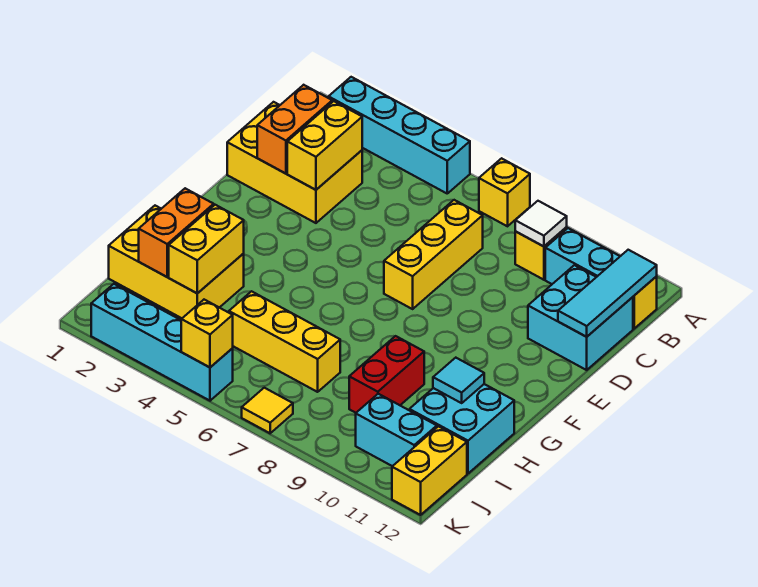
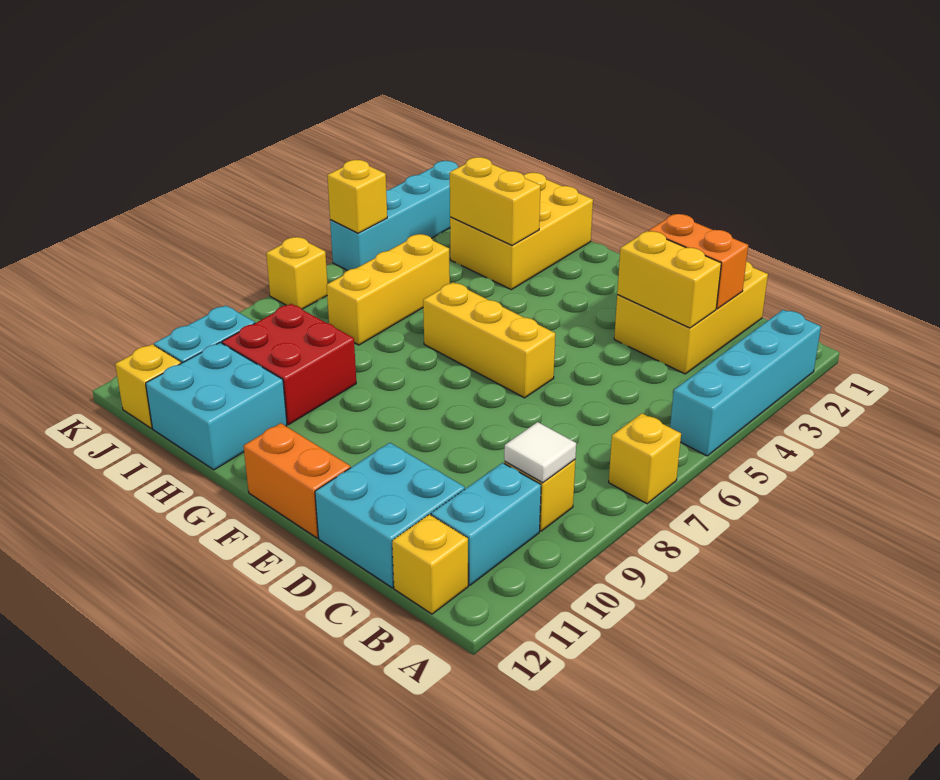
cyan tile B12:D12 level 2 -> none
yellow brick C7:E7 level 1 -> yellow brick E6:G6 level 1
orange brick H2:I2 level 2 -> orange brick E12:F12 level 1
red brick H9:I9 level 1 -> red brick H9:I10 level 1
cyan tile H11 level 2 -> none
yellow brick J12:K12 level 1 -> yellow brick J12 level 1
yellow tile K7 level 1 -> yellow brick K7 level 1

